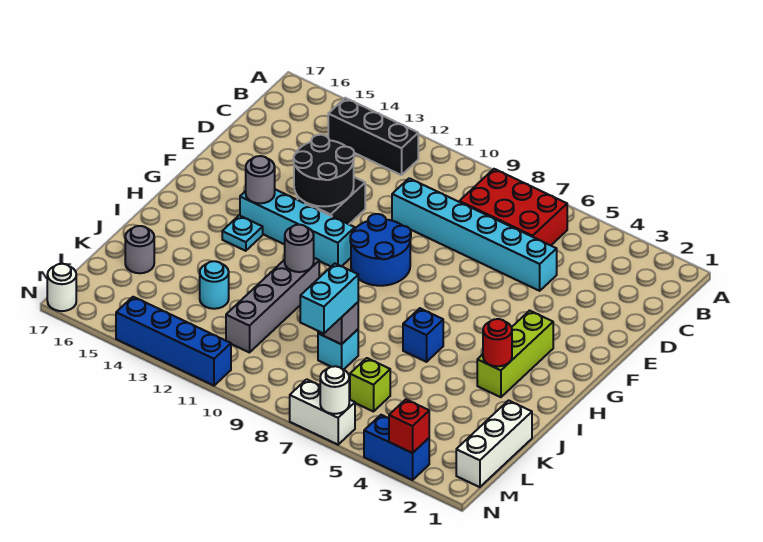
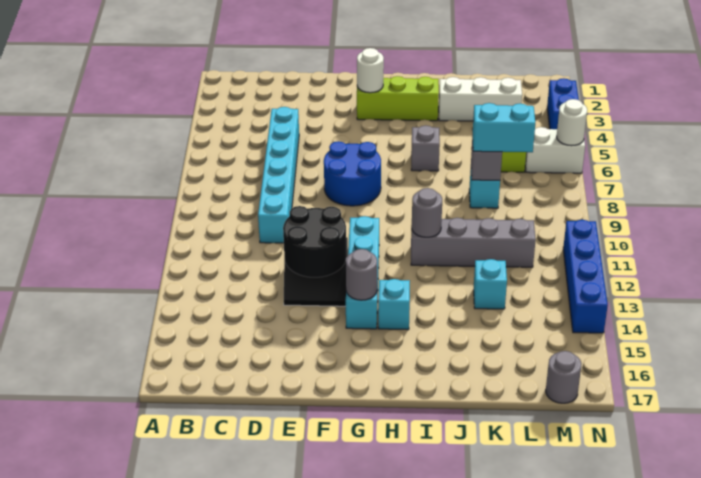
red brick B6:C8 level 1 -> none
black brick B12:B14 level 1 -> none
blue round brick F9:G10 level 1 -> blue round brick F7:G8 level 1
cyan plate H14 level 1 -> cyan brick H14 level 1
red round brick I3 level 2 -> none
blue brick I6 level 1 -> grey brick I6 level 1
white brick K1:M1 level 1 -> white brick J3:L3 level 1
cyan round brick K13 level 1 -> cyan brick K13 level 1
grey round brick K16 level 1 -> grey round brick M17 level 1
red brick N3 level 2 -> none
white brick N6:N7 level 1 -> white brick M6:N6 level 1
white round brick N17 level 1 -> white round brick G3 level 2

